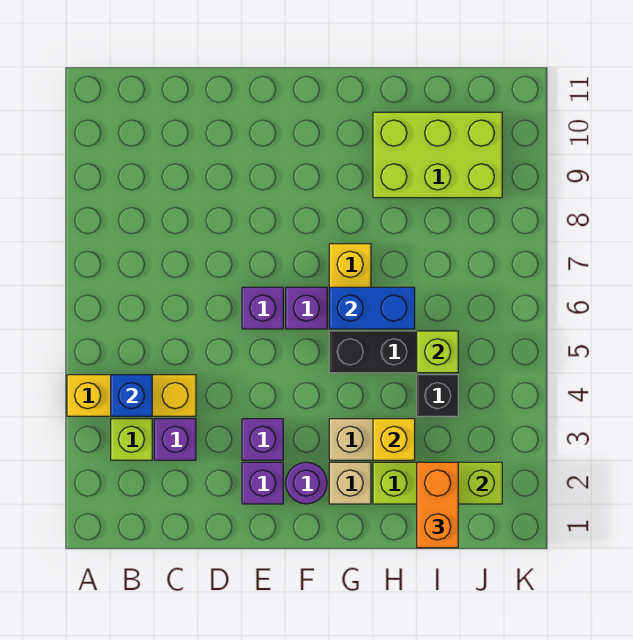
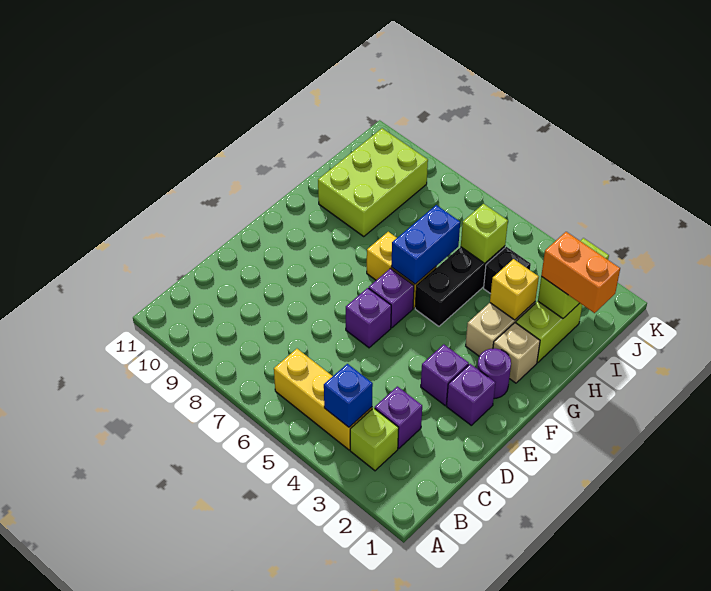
yellow brick A4:C4 level 1 -> yellow brick B4:B6 level 1

